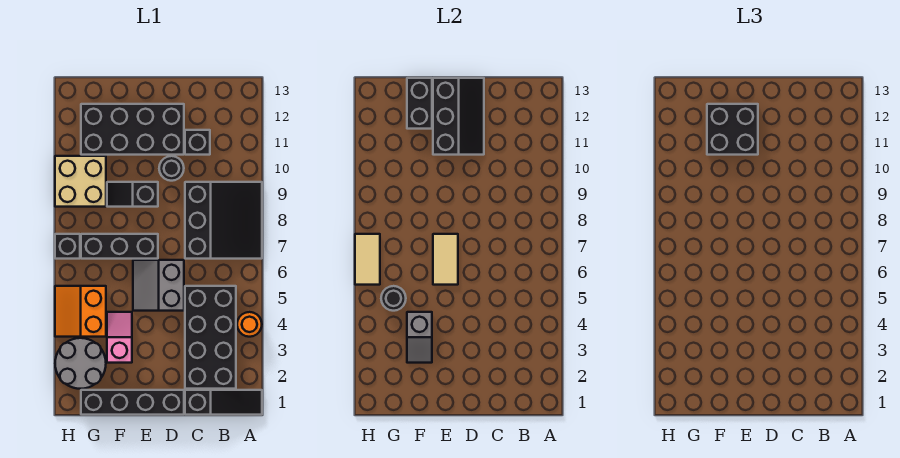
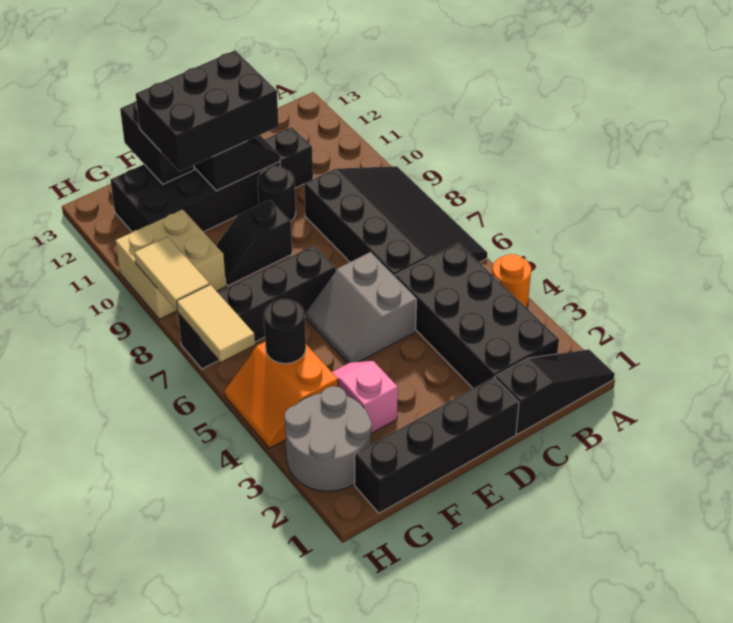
black slope A7:C9 level 1 top C -> black slope A6:C9 level 1 top C
tan tile E6:E7 level 2 -> tan tile H8:H9 level 2
black brick E11:F12 level 3 -> black brick D11:F12 level 3
grey slope F3:F4 level 2 top 4 -> none

